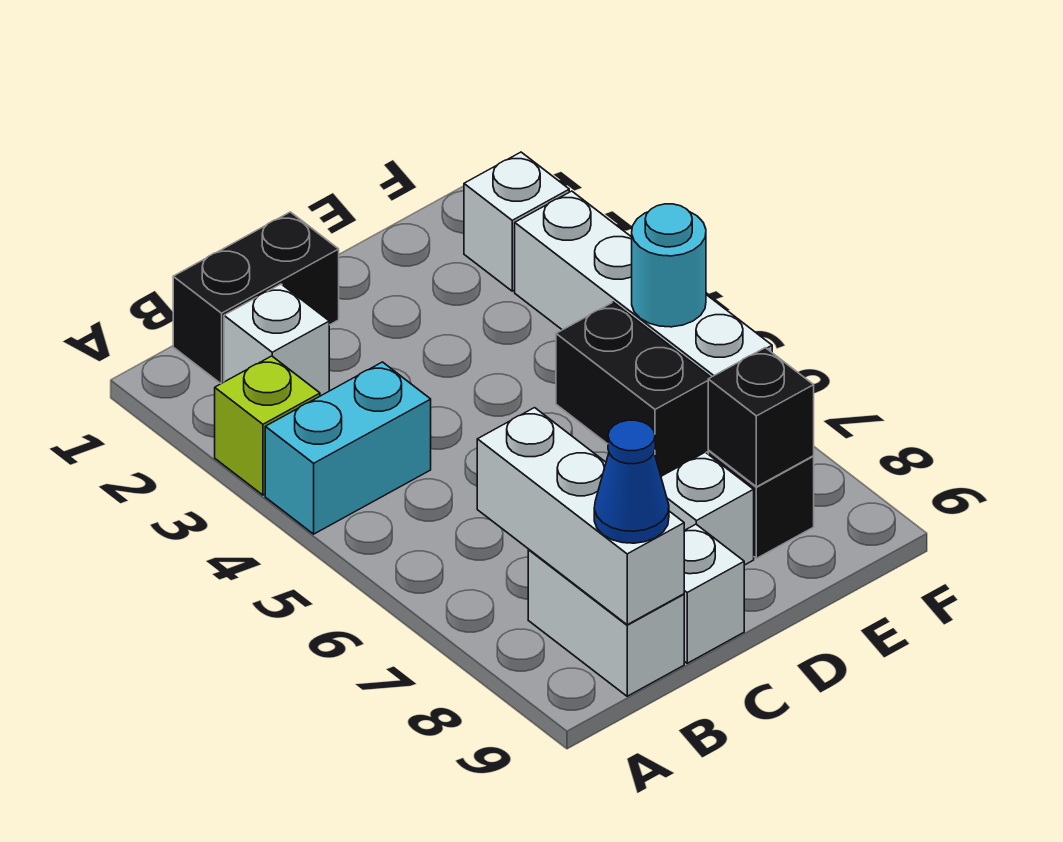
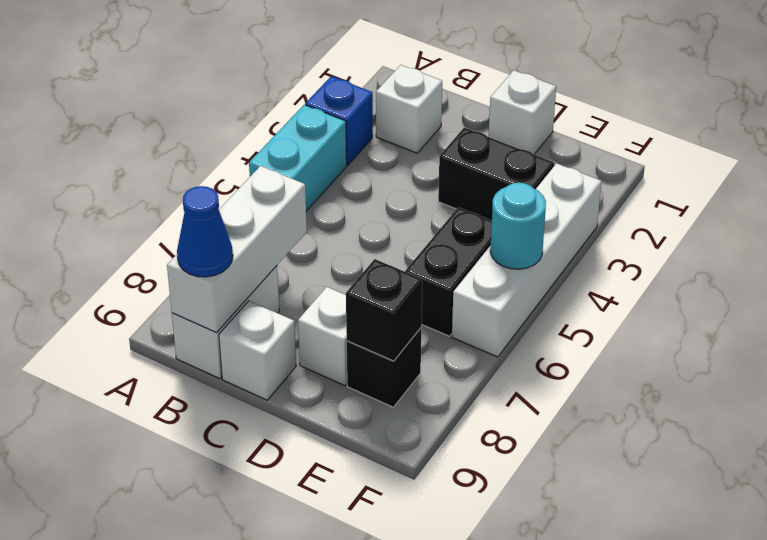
lime brick A3 level 1 -> blue brick A3 level 1
cyan brick A4:B4 level 1 -> cyan brick A4:A5 level 1
black brick B1:C1 level 1 -> black brick D3:E3 level 1
white brick F2 level 1 -> white brick D1 level 1

